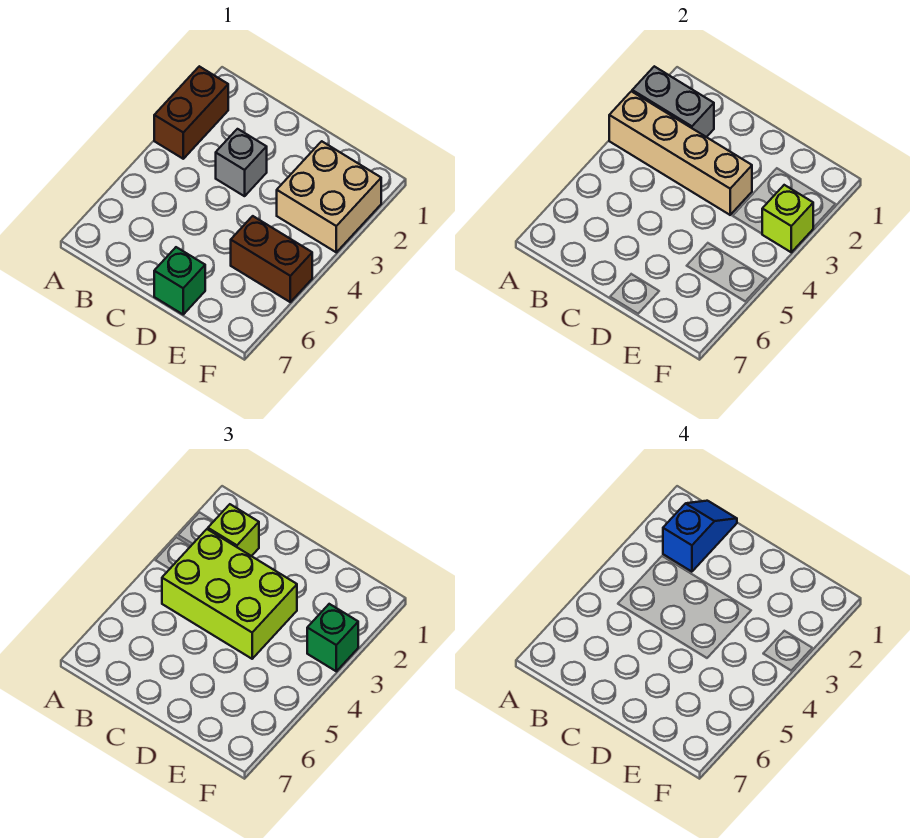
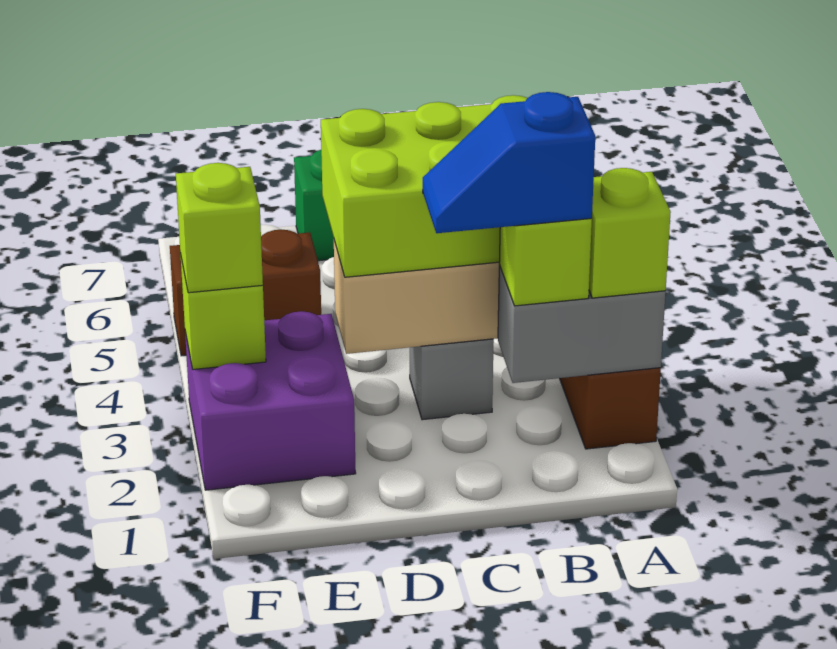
none -> lime brick A2 level 3
blue slope B1:B2 level 4 top 2 -> blue slope B2:C2 level 4 top B
tan brick E2:F3 level 1 -> purple brick E2:F3 level 1
green brick F3 level 3 -> lime brick F3 level 3

